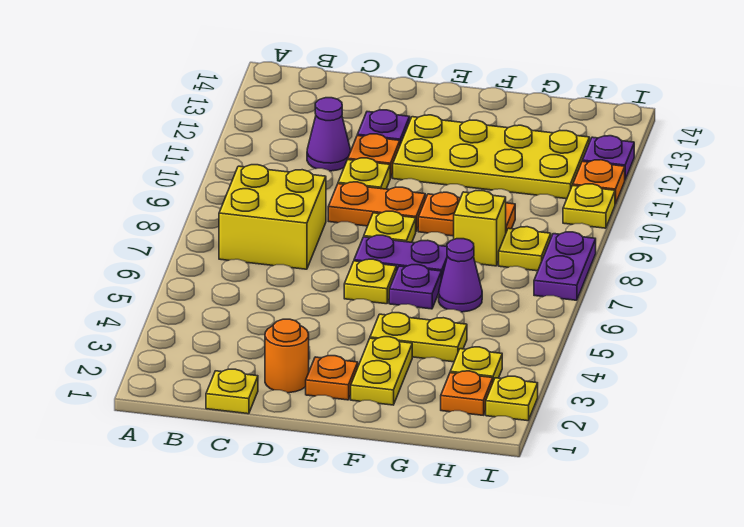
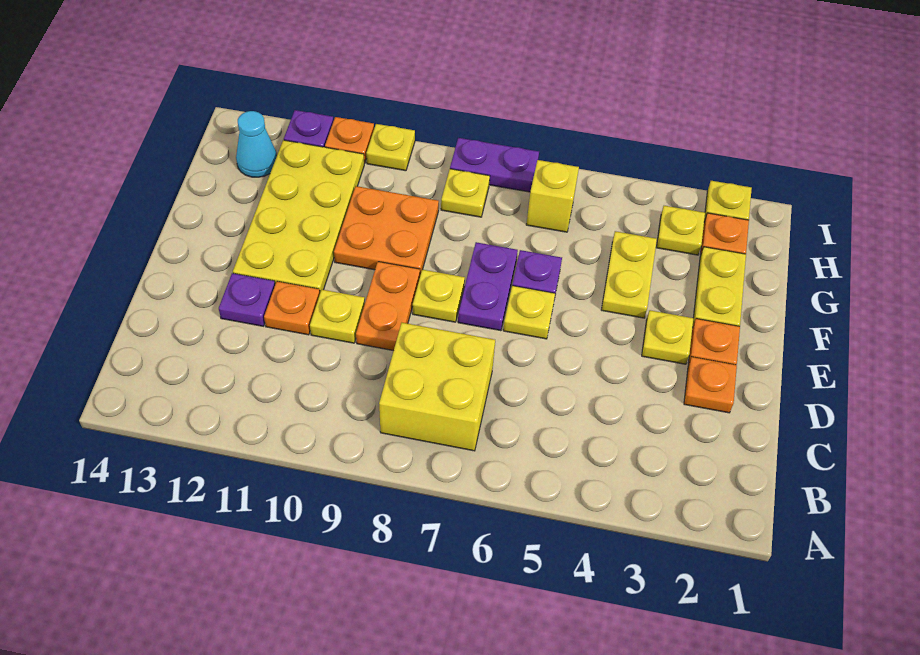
yellow plate C1 level 1 -> yellow plate E3 level 1
purple cone C11 level 1 -> none
orange round brick D2 level 1 -> orange plate D2 level 1
yellow plate F2:F3 level 1 -> yellow plate F2:G2 level 1
orange plate F9:G9 level 1 -> orange plate F9:G10 level 1
purple cone G6 level 1 -> none
yellow brick G8 level 1 -> yellow brick H6 level 1
none -> cyan cone H13 level 1

